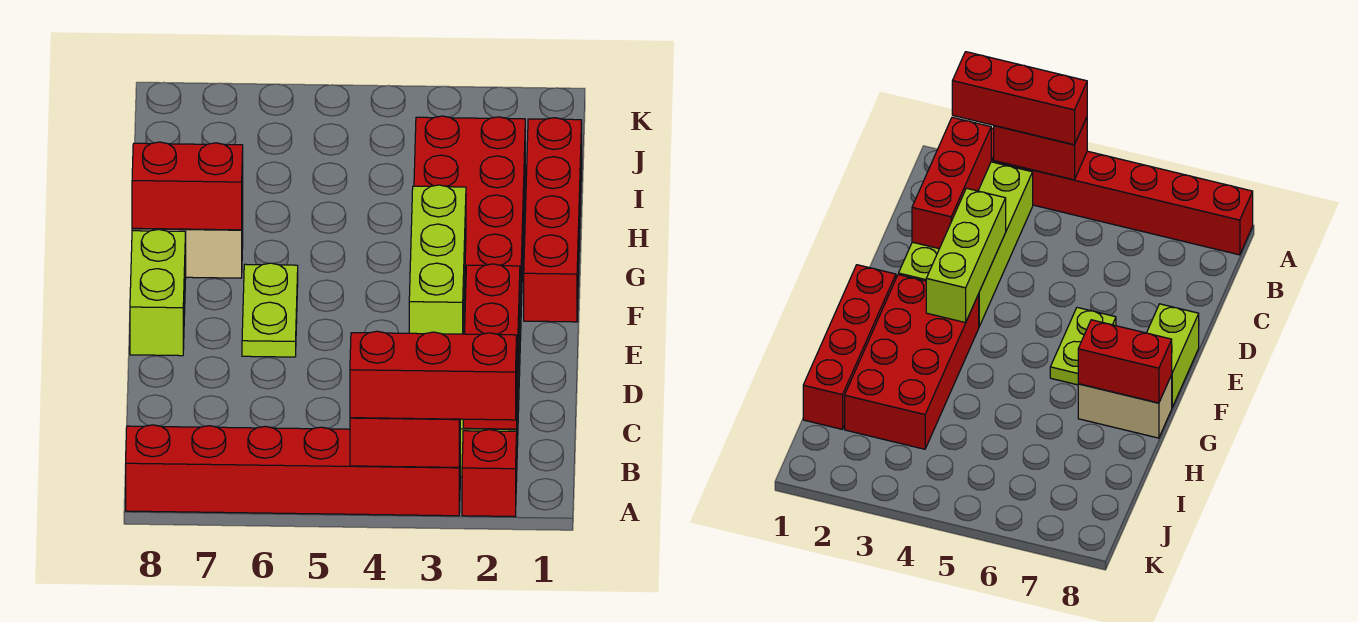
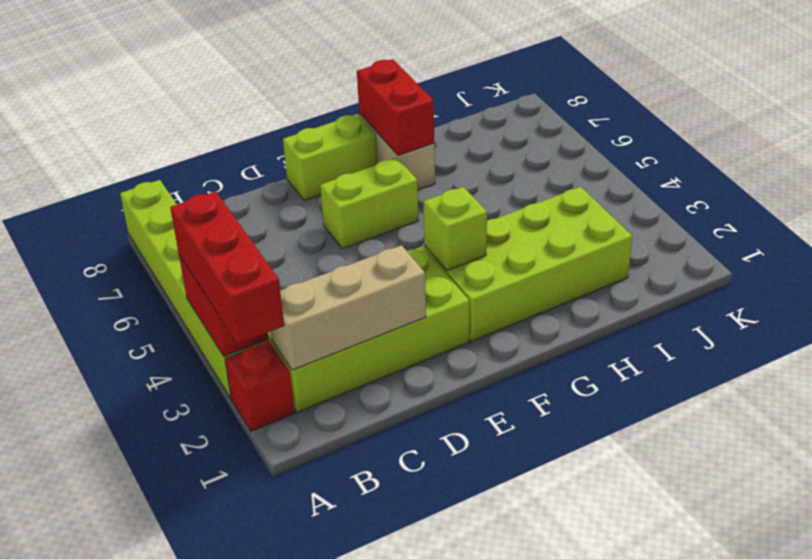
red brick A3:A8 level 1 -> lime brick A3:A8 level 1
red brick B2:D2 level 2 -> tan brick B2:D2 level 2
lime brick D3:F3 level 2 -> lime brick F3 level 2
lime plate E6:F6 level 1 -> lime brick E6:F6 level 1
red brick F1:I1 level 1 -> none
red brick F2:I3 level 1 -> lime brick F2:I3 level 1

